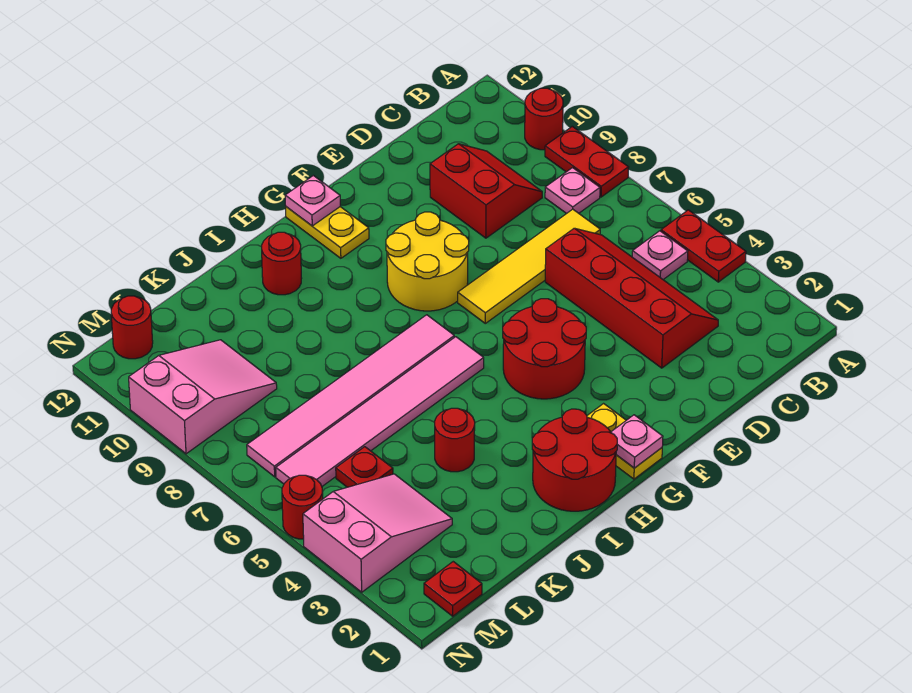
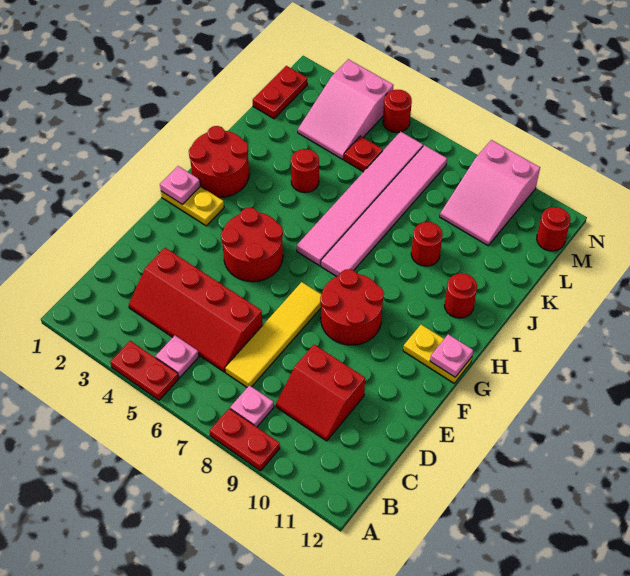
red round brick A10 level 1 -> red round brick J9 level 1
yellow round brick F8:G9 level 1 -> red round brick F8:G9 level 1
red plate M1 level 1 -> red plate L1:M1 level 1

